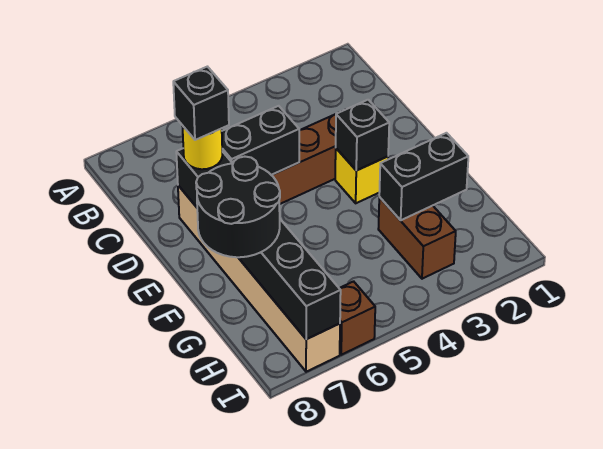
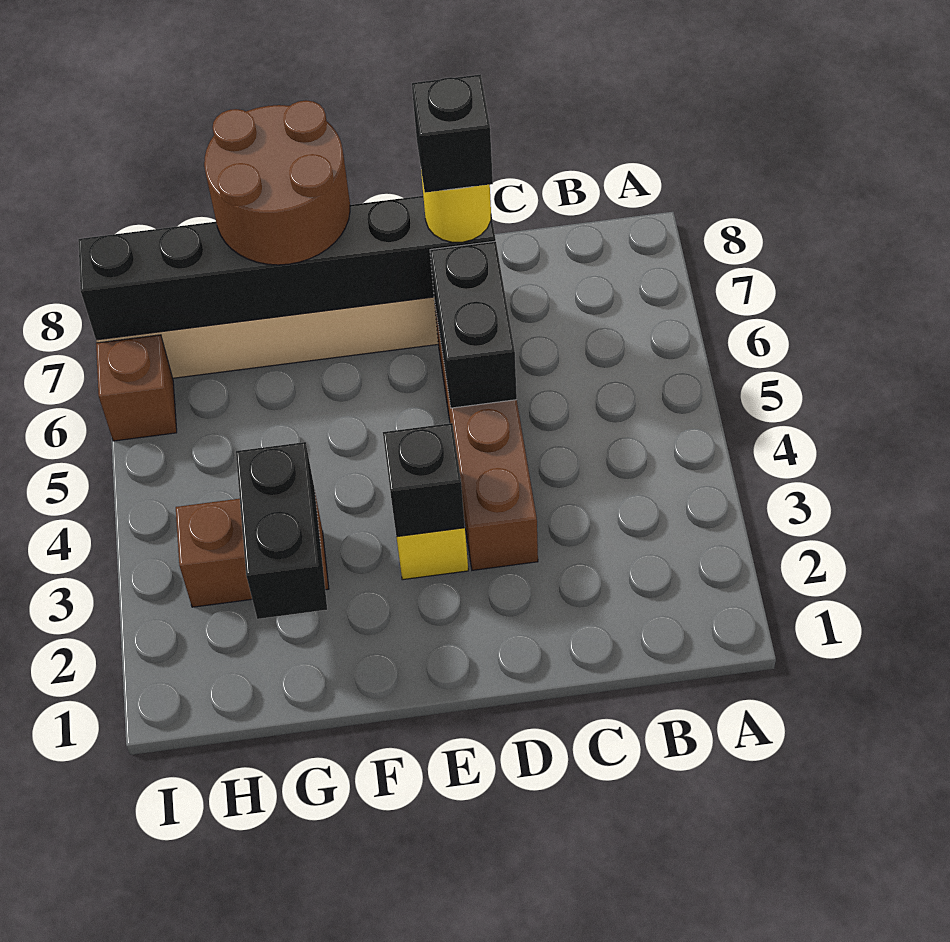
black round brick F7:G8 level 3 -> brown round brick F7:G8 level 3

